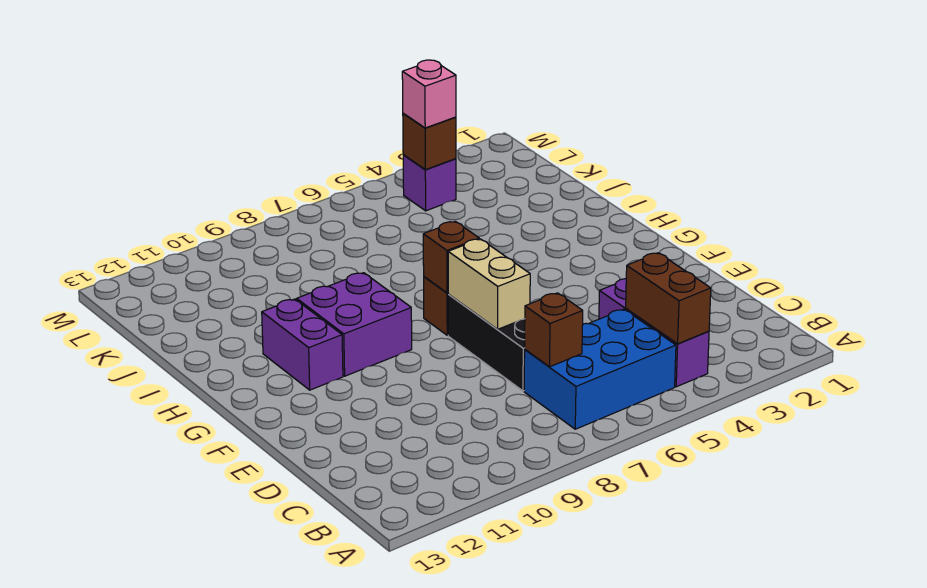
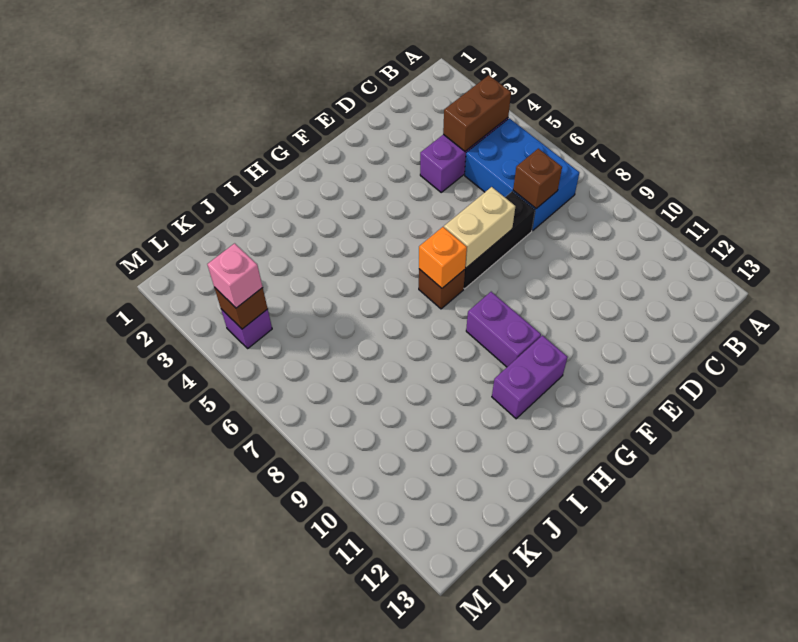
brown brick G7 level 2 -> orange brick G7 level 2
purple brick G9:H10 level 1 -> purple brick G9:G10 level 1

